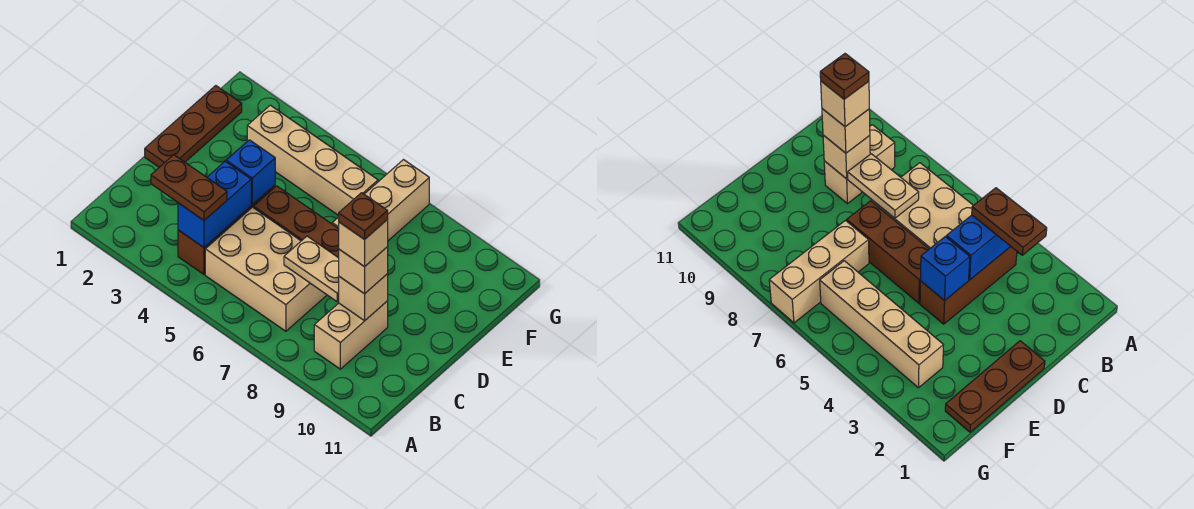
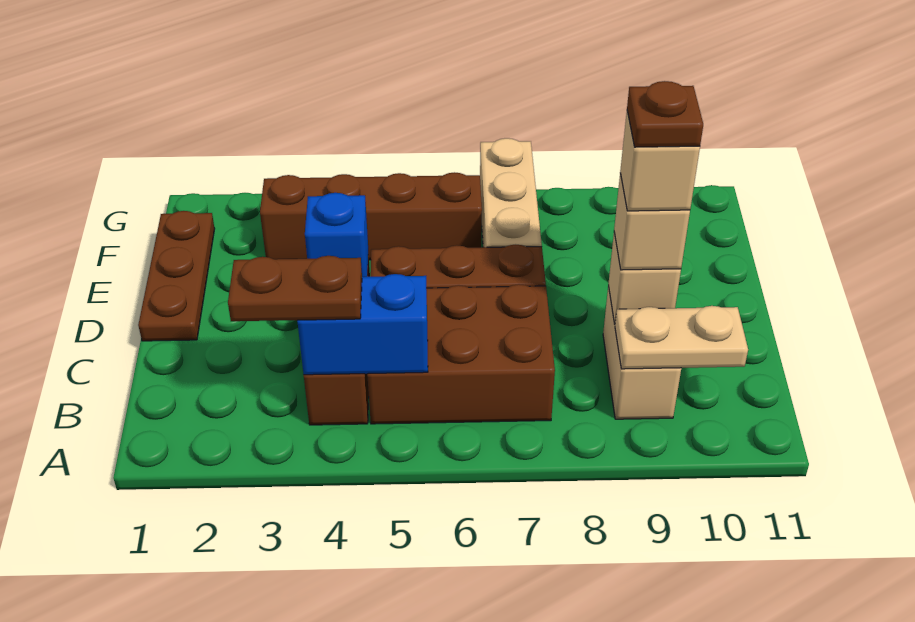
blue brick B4:C4 level 2 -> blue brick B4:B5 level 2
tan brick B5:C7 level 1 -> brown brick B5:C7 level 1
tan plate C7:C8 level 2 -> tan plate B9:B10 level 2
tan brick F3:F6 level 1 -> brown brick F3:F6 level 1

